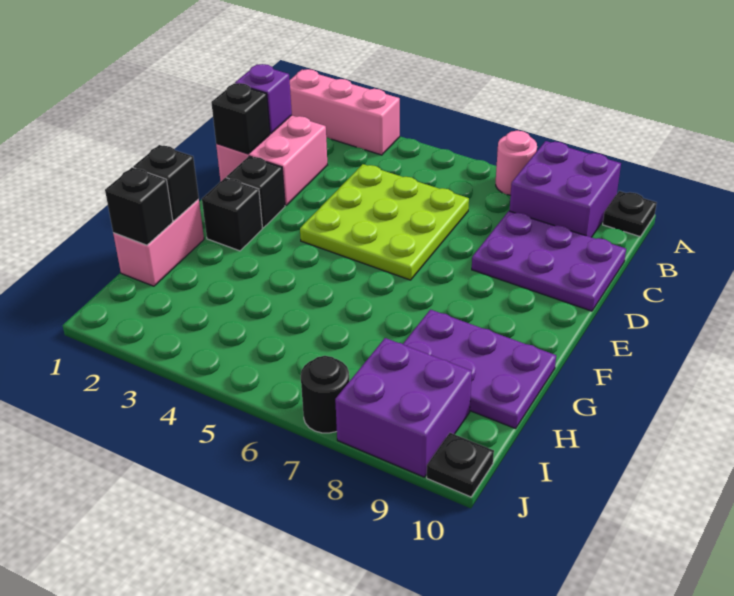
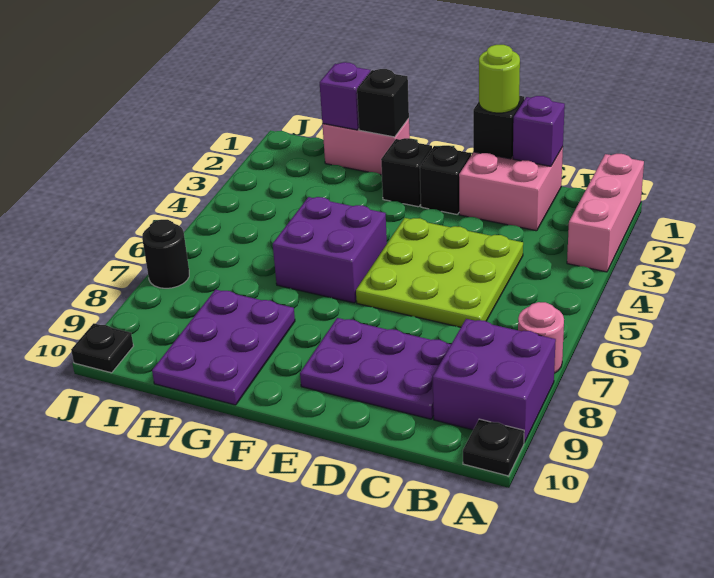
purple plate C8:D10 level 1 -> purple plate C8:E9 level 1
none -> lime round brick D1 level 3
black brick H1 level 2 -> purple brick H1 level 2
purple brick I8:J9 level 1 -> purple brick F5:G6 level 1

